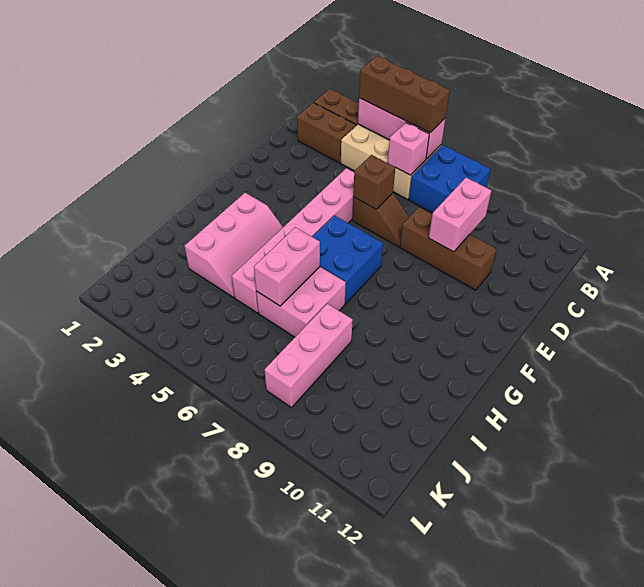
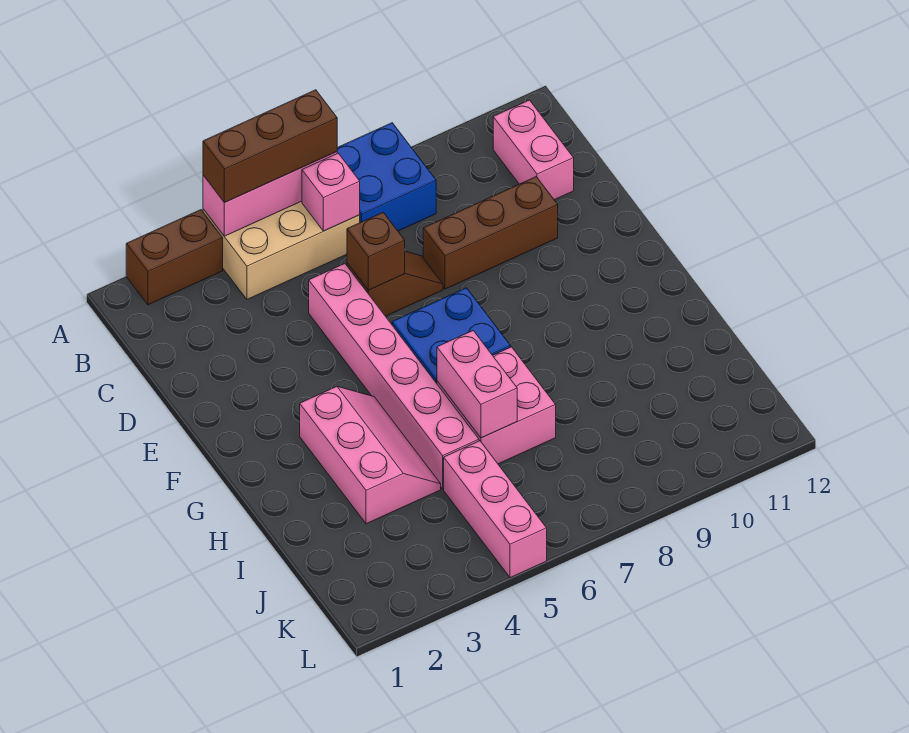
brown brick B2:B3 level 1 -> none
pink brick C9:D9 level 2 -> pink brick B11:C11 level 1
pink brick I8:K8 level 1 -> pink brick J5:L5 level 1

